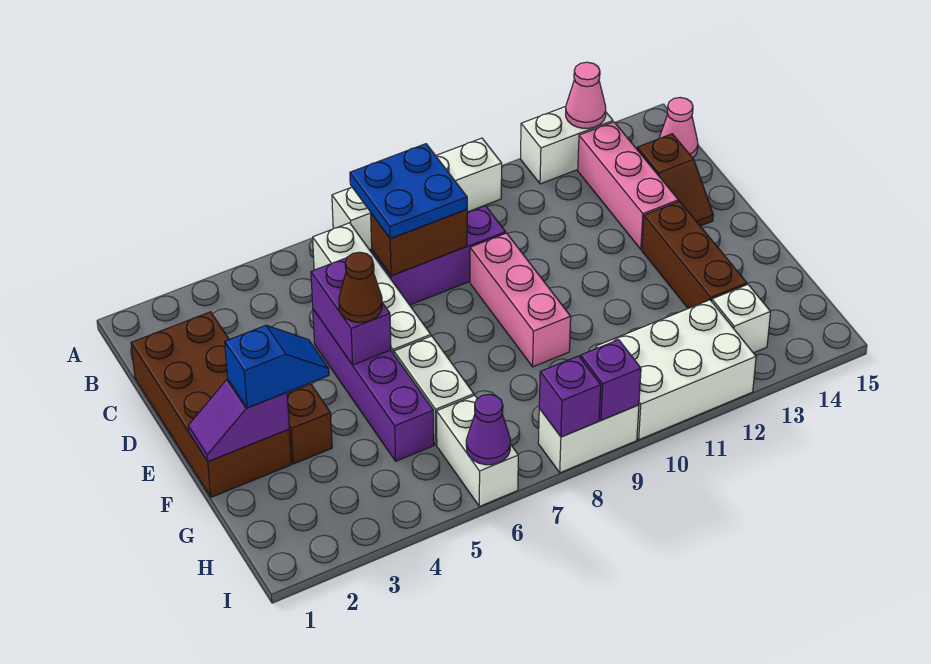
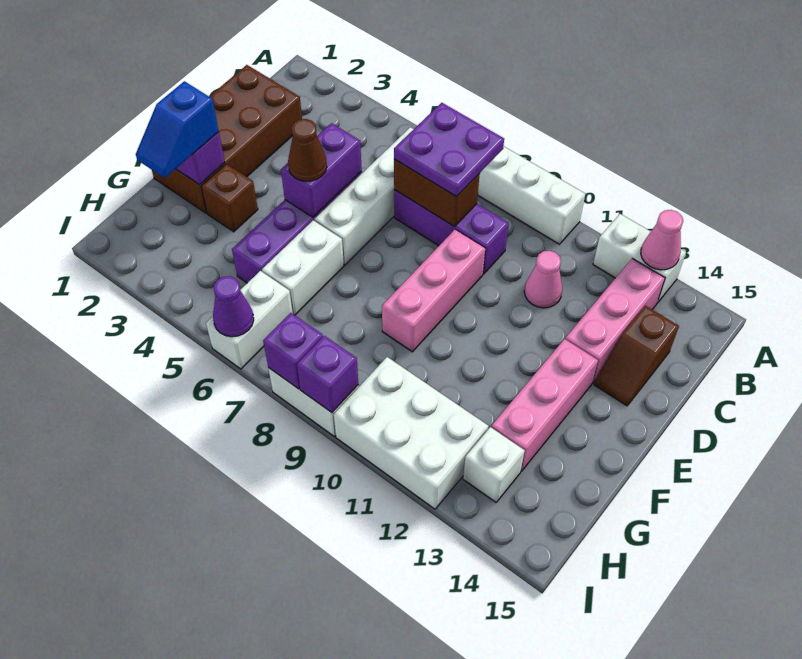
blue plate B7:C8 level 3 -> purple plate B7:C8 level 3
pink cone B15 level 1 -> pink cone C11 level 1
brown brick E13:G13 level 1 -> pink brick E13:G13 level 1
blue slope F2:F3 level 3 top 2 -> blue slope F2:G2 level 3 top F

